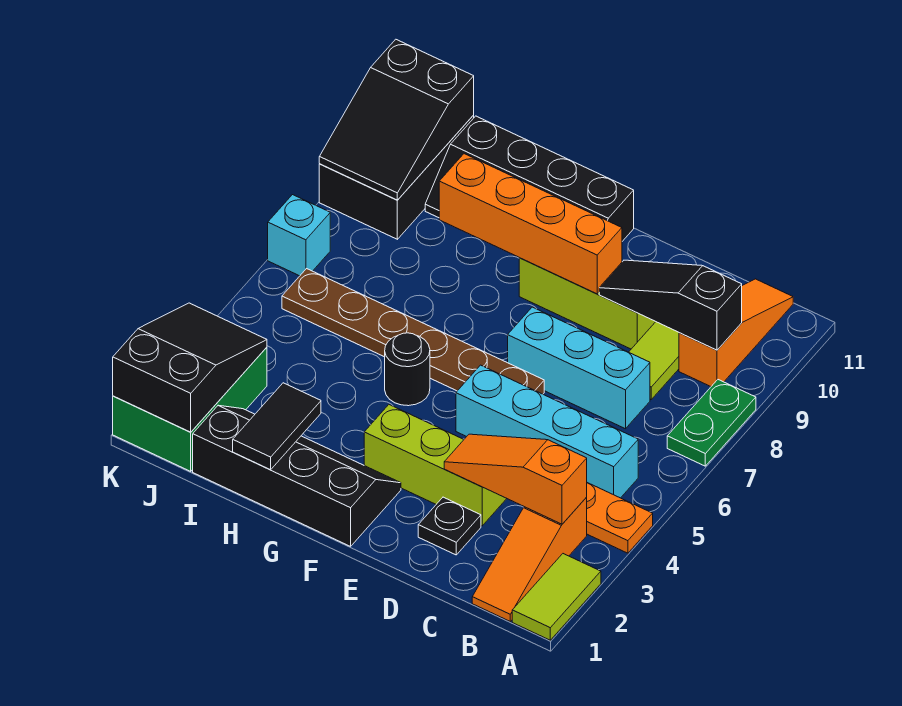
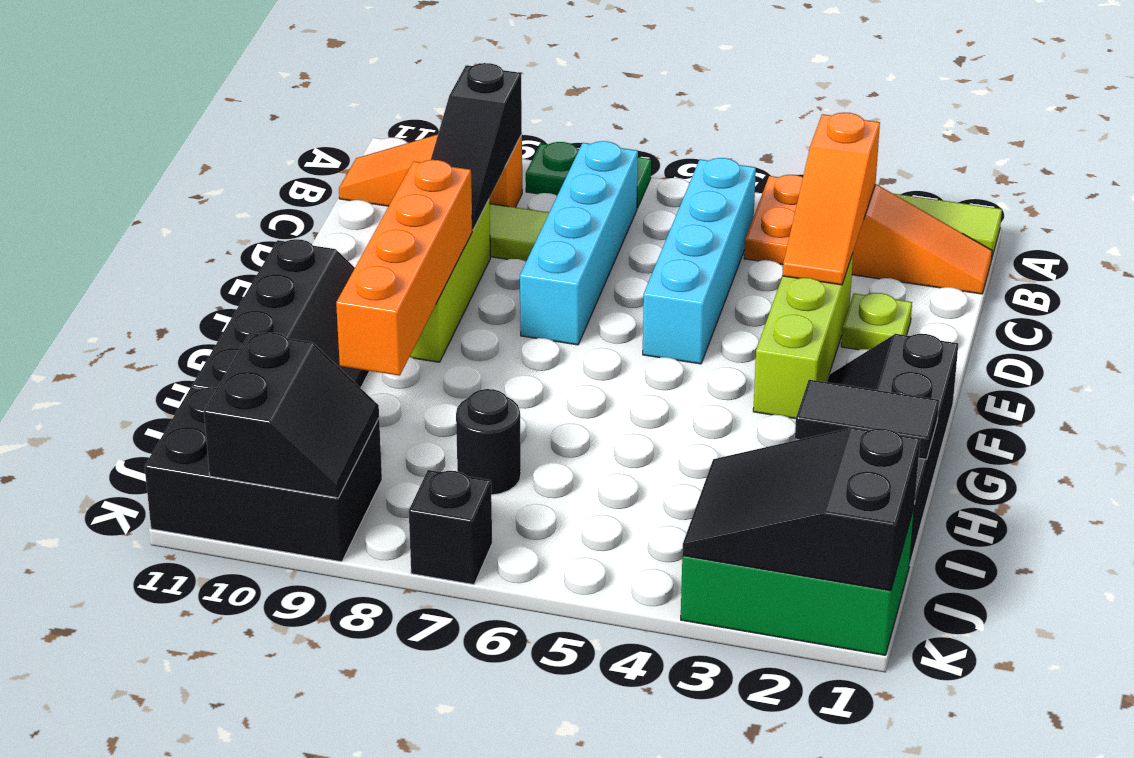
cyan brick C7:E7 level 1 -> cyan brick B7:E7 level 1
black plate D2 level 1 -> lime plate D2 level 1
brown plate E6:J6 level 1 -> none
black round brick G5 level 1 -> black round brick I7 level 1
black slope J9:K11 level 2 top 11 -> black slope J9:K10 level 2 top 10
cyan brick K7 level 1 -> black brick K7 level 1

